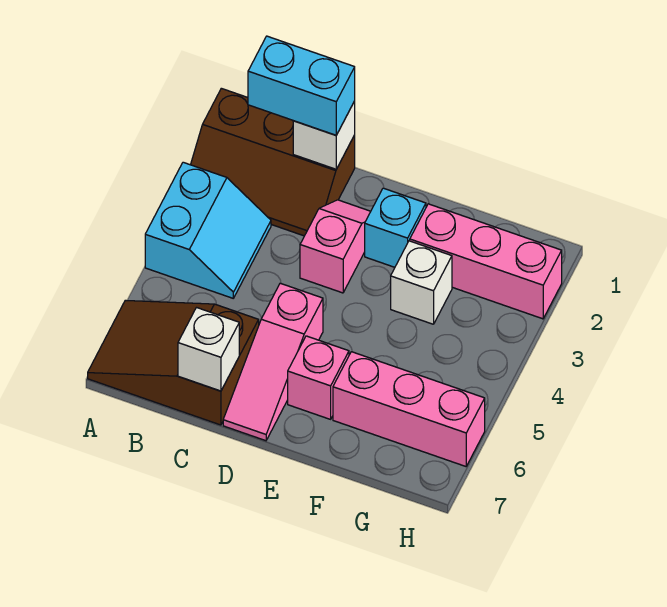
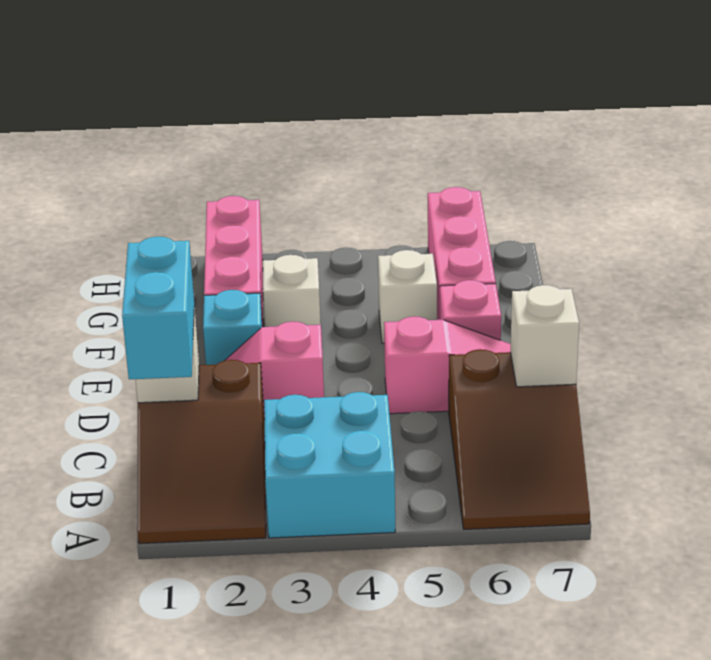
brown slope A1:C2 level 1 top 1 -> brown slope A1:C2 level 1 top C
cyan slope A3:B4 level 1 top A -> cyan brick A3:B4 level 1
none -> white brick F5 level 1

